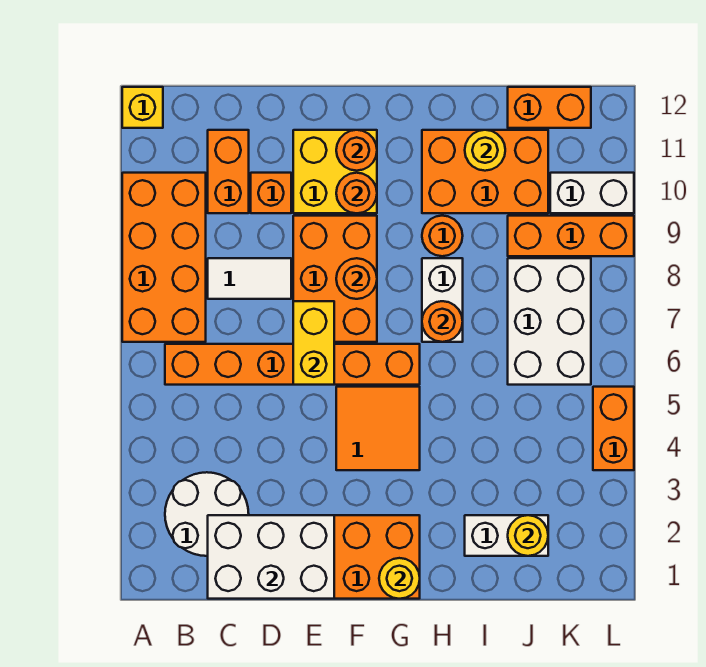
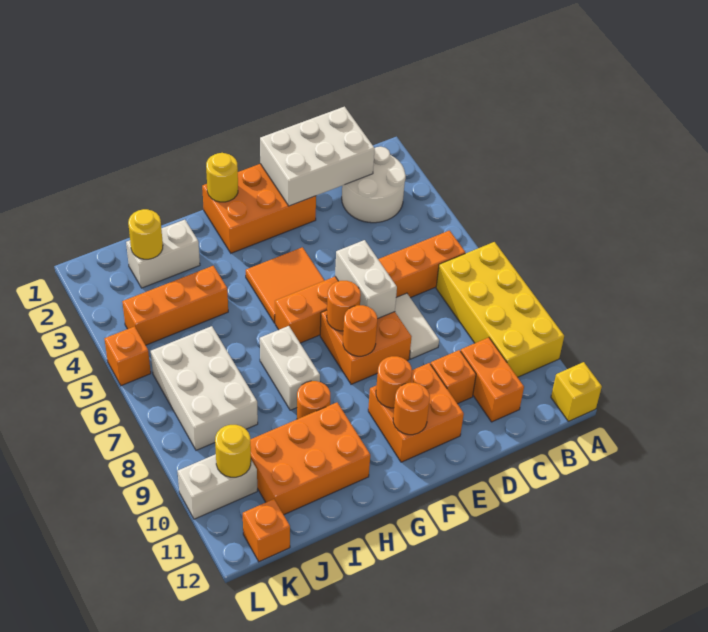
orange brick A7:B10 level 1 -> yellow brick A7:B10 level 1
white tile C8:D8 level 1 -> white tile D7:D8 level 1
yellow brick E6:E7 level 2 -> white brick E6:E7 level 2
orange brick E7:F9 level 1 -> orange brick E7:F8 level 1
yellow brick E10:F11 level 1 -> orange brick E10:F11 level 1
orange round brick H7 level 2 -> orange round brick F7 level 2
yellow round brick I11 level 2 -> yellow round brick K10 level 2
orange brick J9:L9 level 1 -> orange brick I4:K4 level 1
orange brick J12:K12 level 1 -> orange brick K12 level 1
orange brick L4:L5 level 1 -> orange brick L5 level 1

